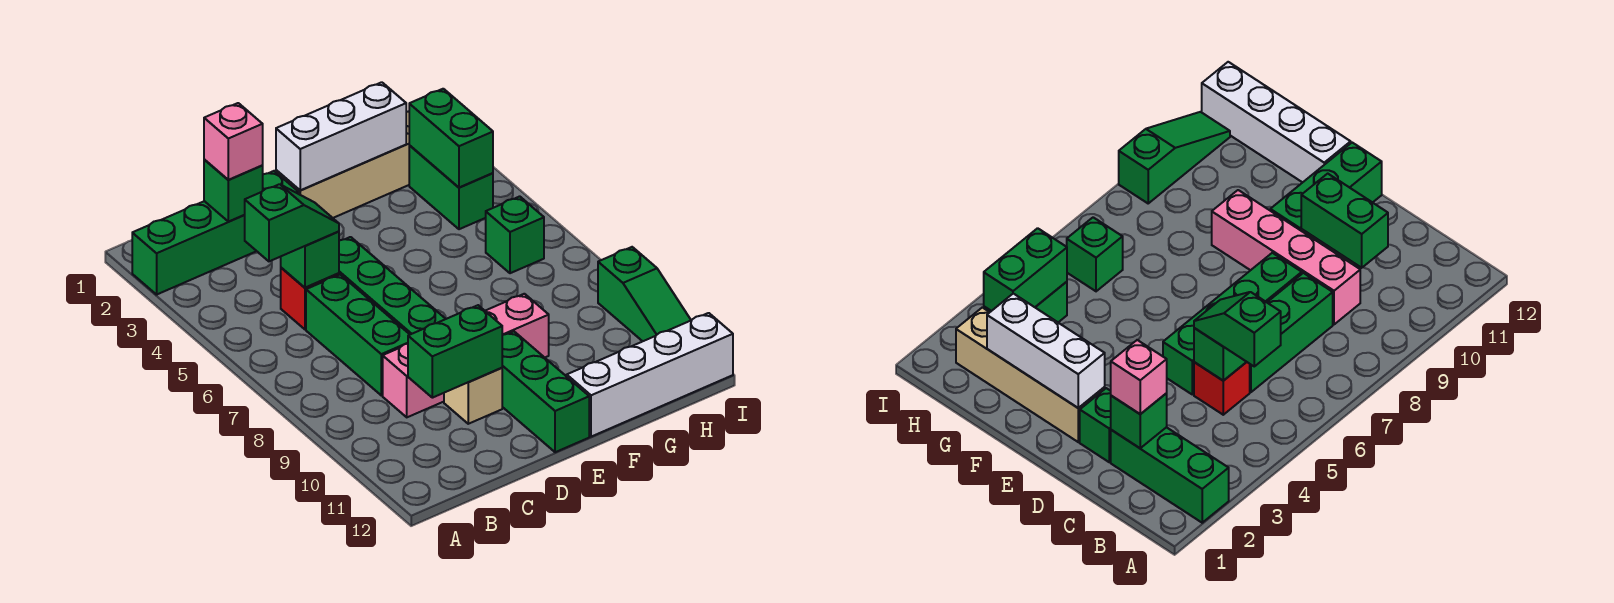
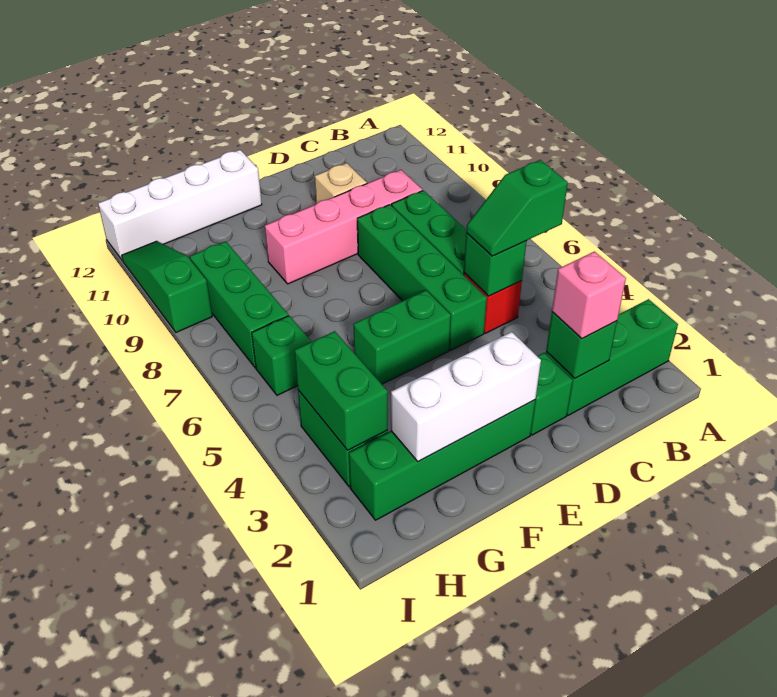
green brick C10:D10 level 2 -> green brick E5:F5 level 1
tan brick E2:H2 level 1 -> green brick E2:H2 level 1
green brick E10:E12 level 1 -> green brick H7:H9 level 1

